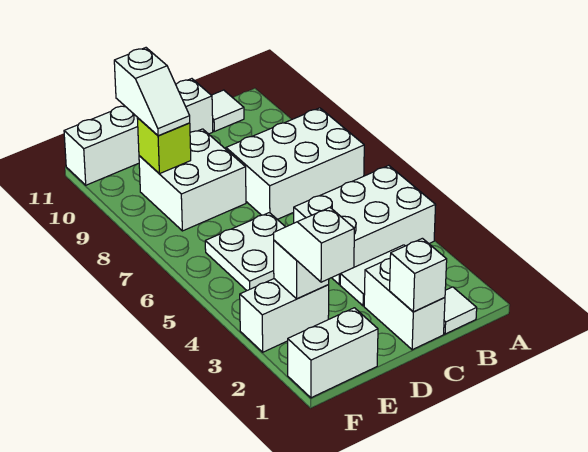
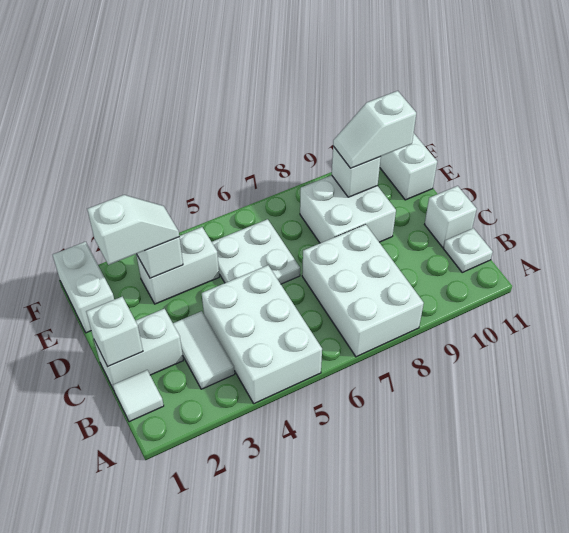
white tile B11 level 1 -> white plate B11 level 1
white brick E3:F3 level 1 -> white brick E3:E4 level 1
lime brick E9 level 2 -> white brick E9 level 2

